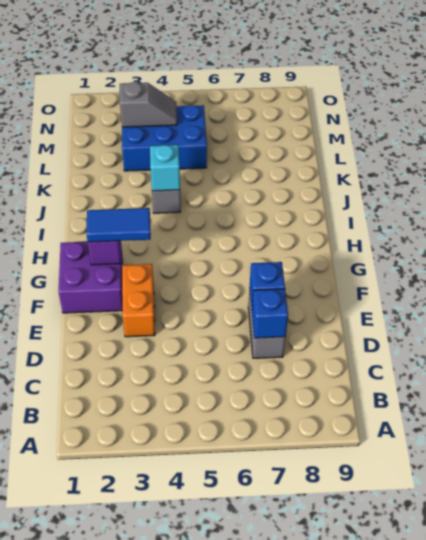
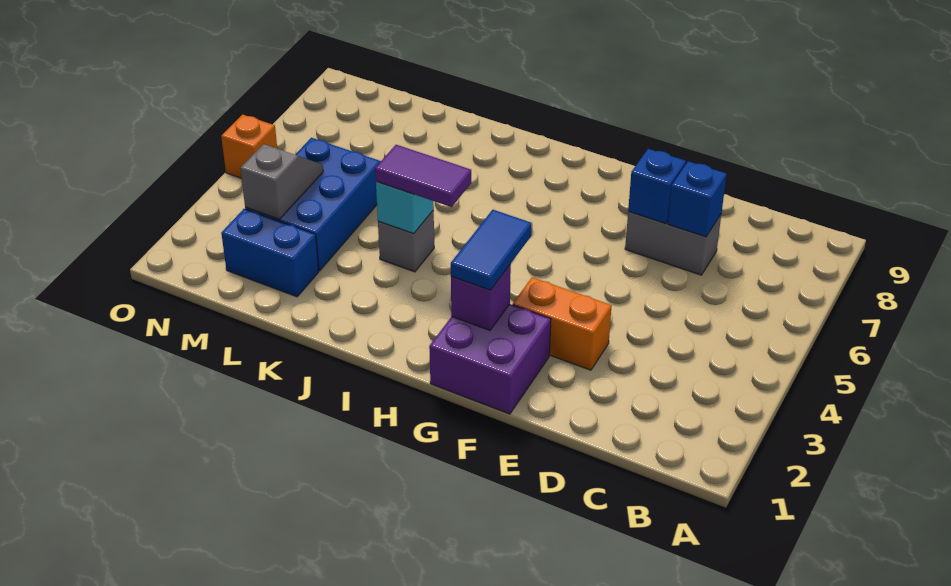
none -> purple tile I4:J4 level 3
none -> blue brick L2:M2 level 1
none -> orange brick O5 level 1

